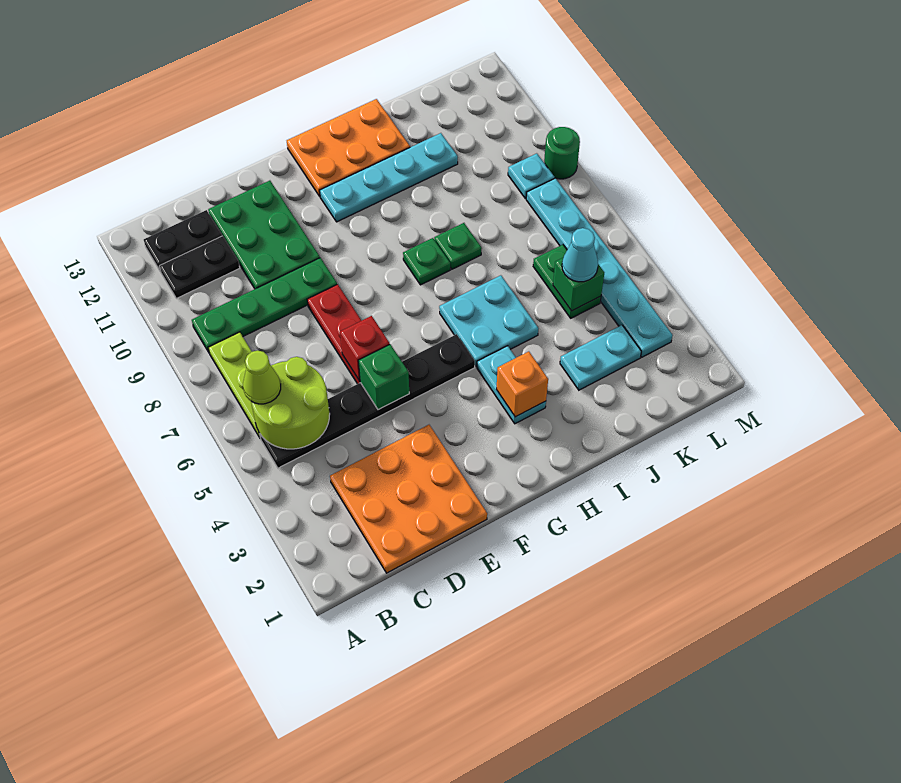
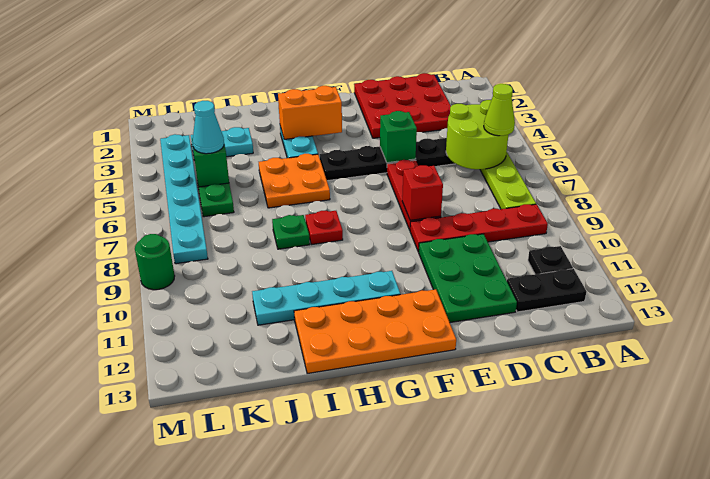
green plate B9:E9 level 1 -> red plate B9:E9 level 1
black plate B11:C11 level 1 -> black plate B11 level 1
orange plate C1:E3 level 1 -> red plate C1:E3 level 1
red brick E6 level 2 -> red brick E8 level 2
orange plate G12:I13 level 1 -> orange plate F12:I13 level 1
orange brick H3 level 2 -> orange brick G3:H3 level 2
cyan plate H5:I6 level 1 -> orange plate H5:I6 level 1
green plate H8 level 1 -> red plate H8 level 1
cyan plate L9 level 1 -> none

